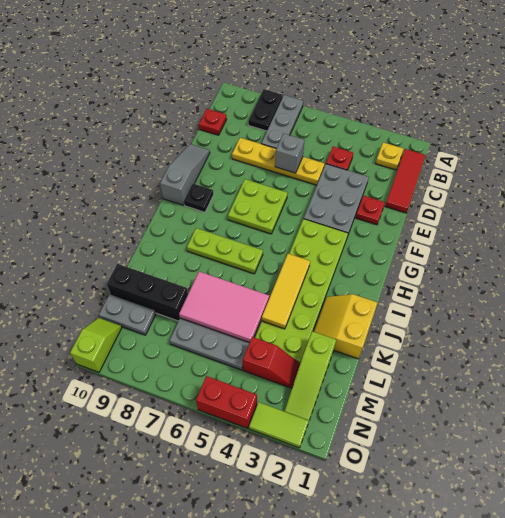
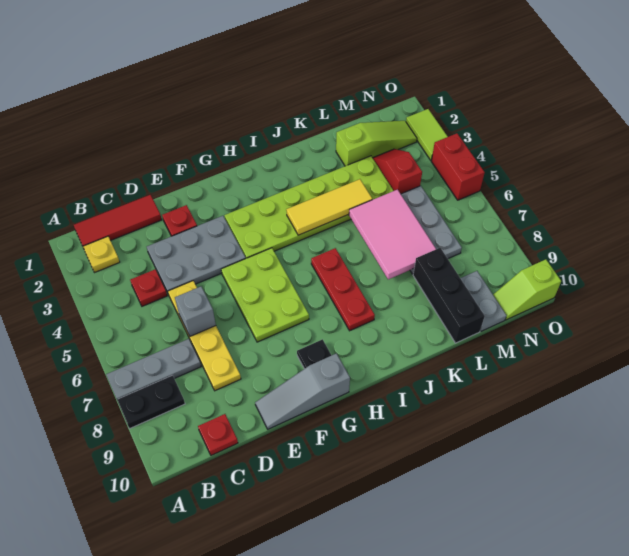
lime plate F6:G7 level 1 -> lime plate F5:G7 level 1
lime plate I6:I8 level 1 -> red plate I6:I8 level 1
yellow slope J1:K2 level 1 top 1 -> none

